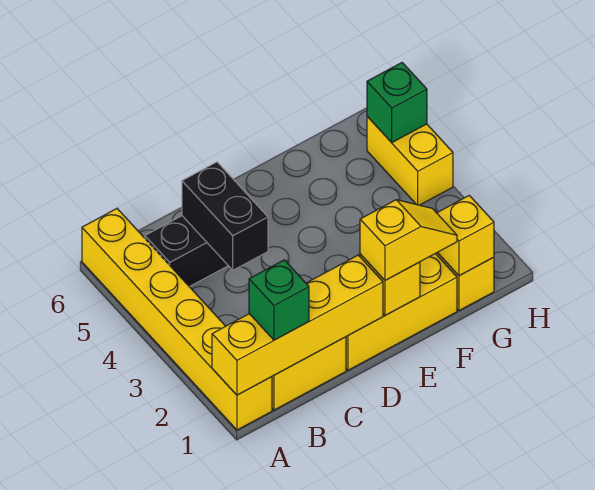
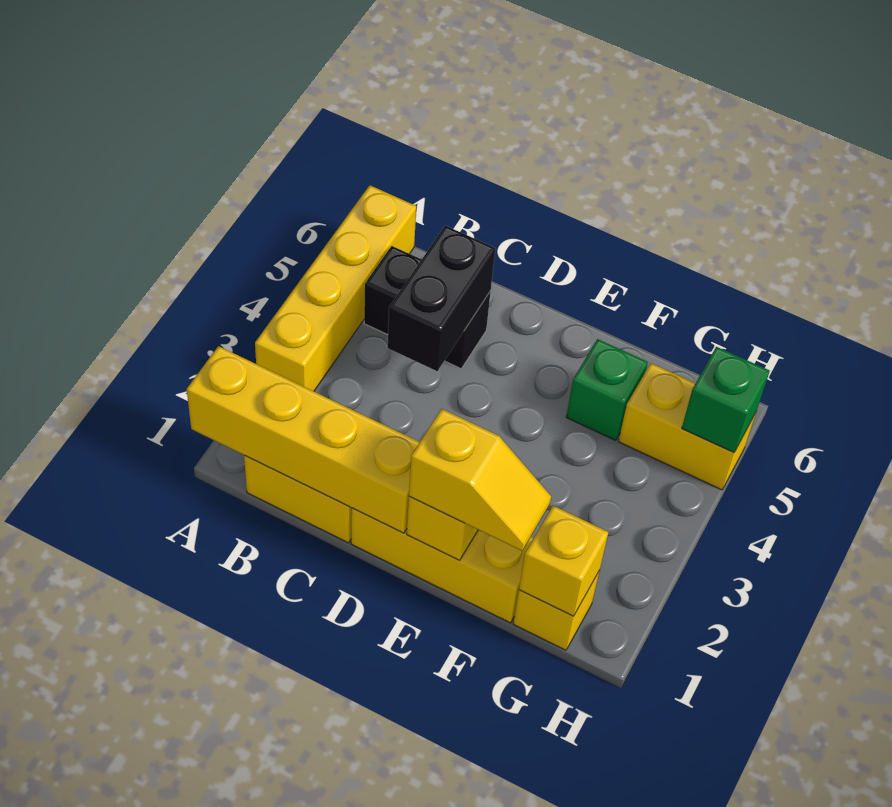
yellow brick A1:A6 level 1 -> yellow brick A3:A6 level 1
green brick B1 level 3 -> green brick F5 level 1
yellow brick H4:H5 level 1 -> yellow brick G5:H5 level 1

